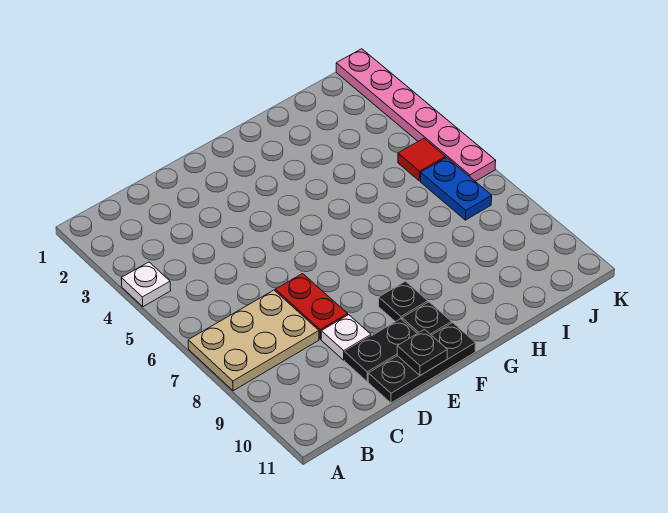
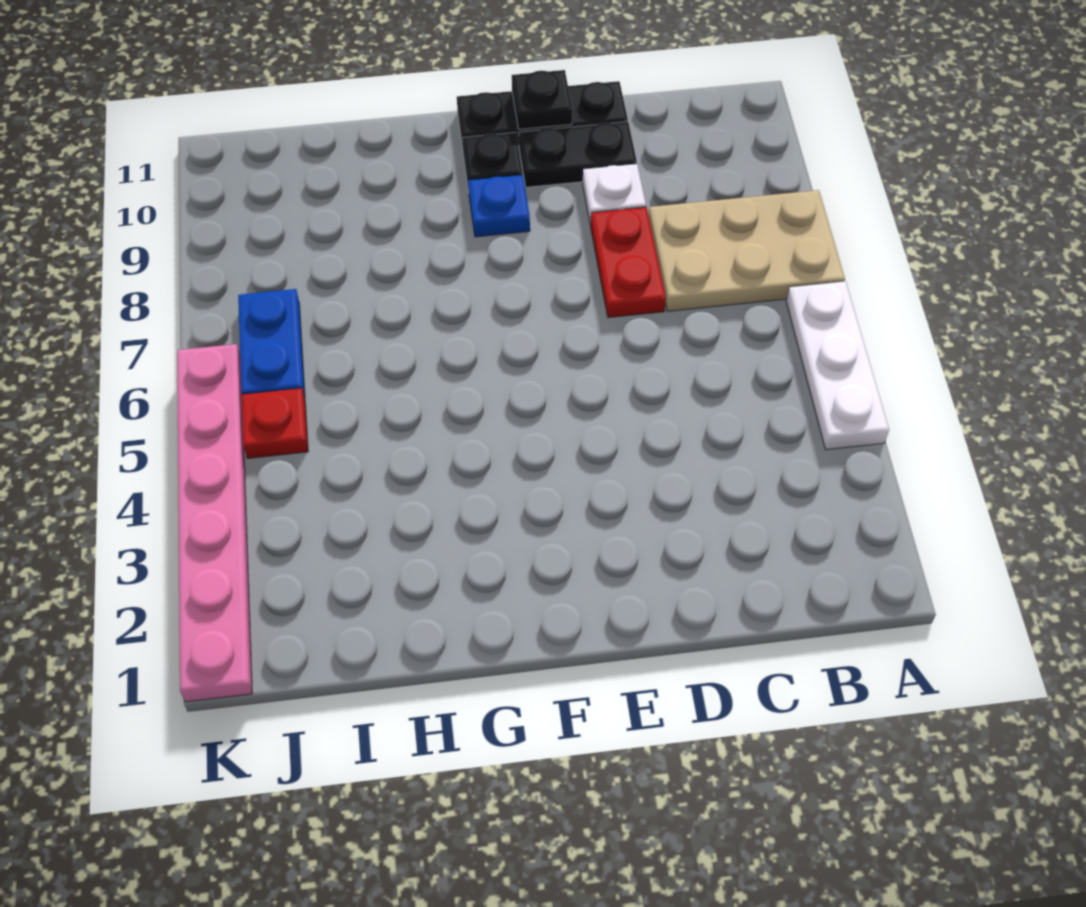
white plate A4 level 1 -> white plate A4:A6 level 1
black plate F9 level 1 -> blue plate F9 level 1
red tile J5 level 1 -> red plate J5 level 1

